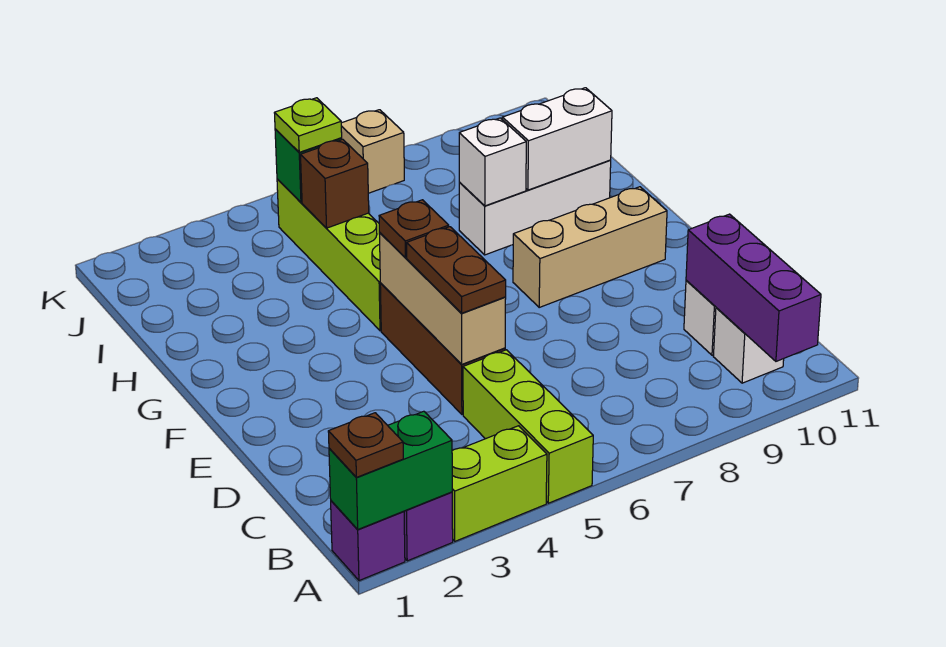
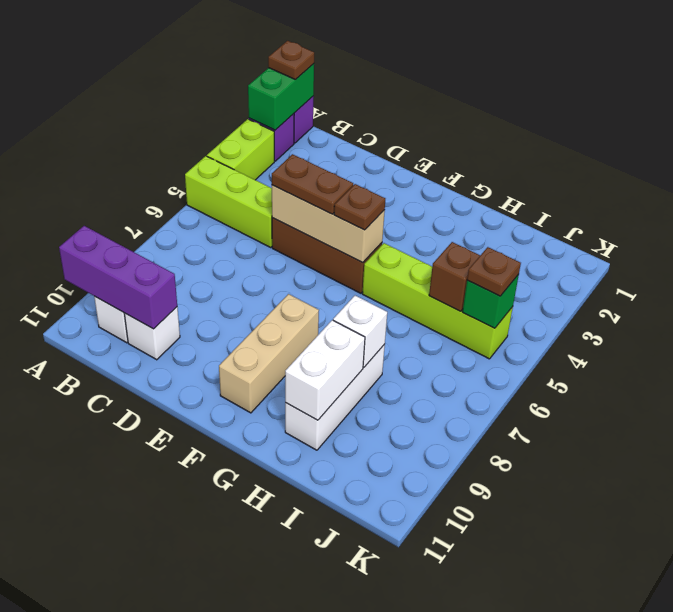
lime plate J5 level 3 -> brown plate J5 level 3
tan brick K7 level 1 -> none

